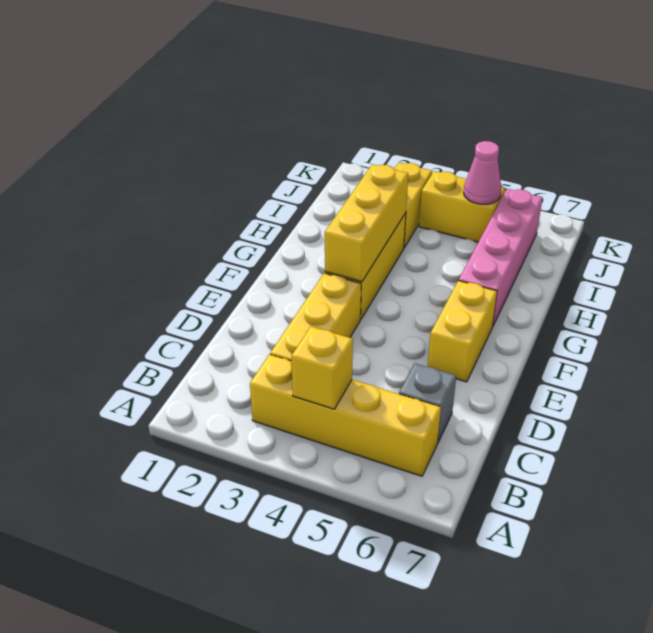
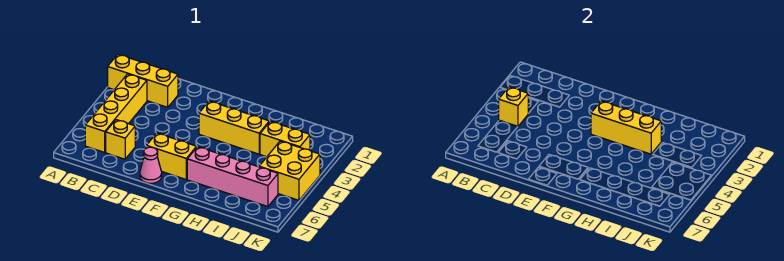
yellow brick C3:E3 level 1 -> yellow brick A2:C2 level 1
grey brick C6 level 1 -> yellow brick C6 level 1
yellow brick J4:J5 level 1 -> yellow brick J4:K5 level 1
pink cone J5 level 2 -> pink cone E7 level 1

